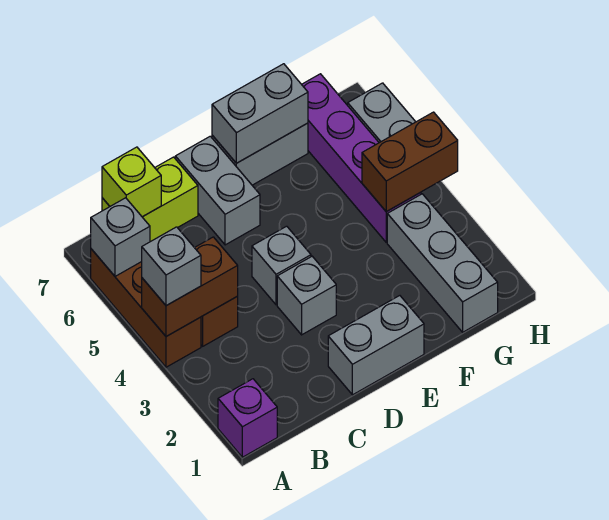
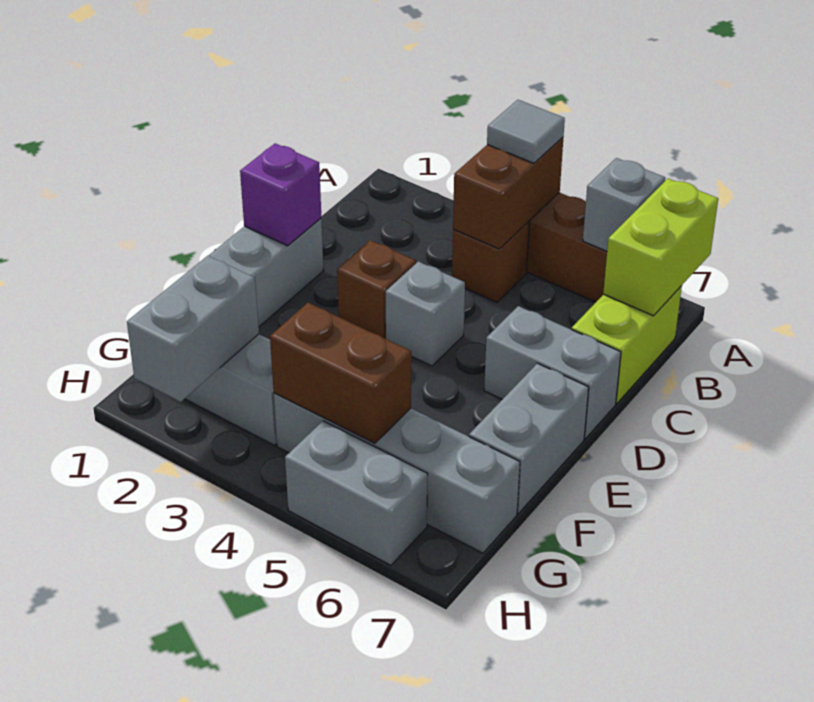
purple brick A1 level 1 -> purple brick D1 level 2
grey brick A4 level 3 -> grey tile A4 level 3
lime brick B7 level 2 -> lime brick A7:B7 level 2
grey brick D3 level 1 -> brown brick D3 level 1
grey brick E7:F7 level 2 -> grey brick G2:H2 level 2
purple brick G4:G7 level 1 -> grey brick G4:G7 level 1
brown brick G4:H4 level 2 -> brown brick G4:G5 level 2

